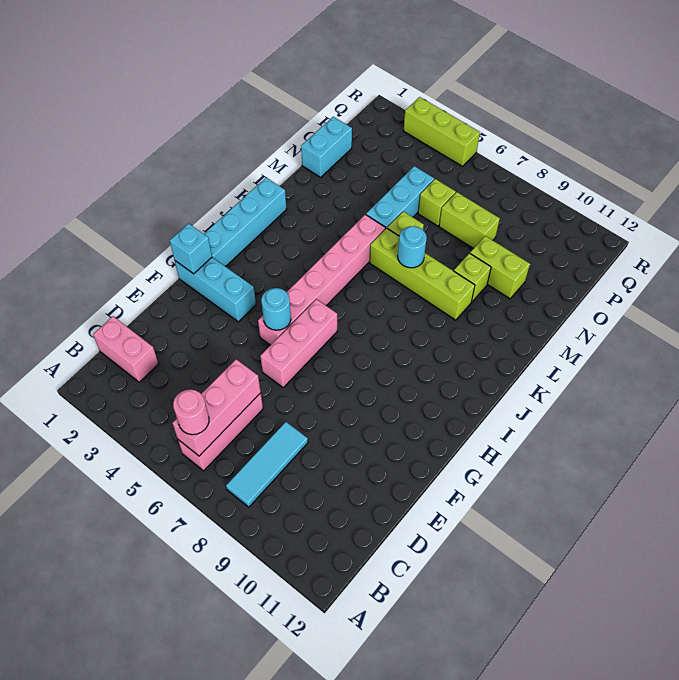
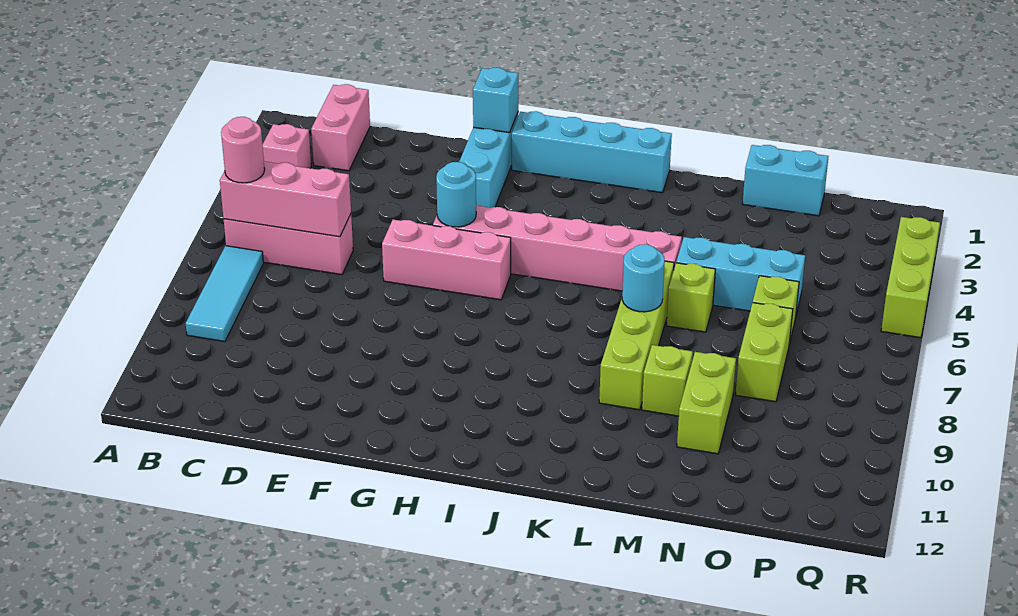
none -> pink brick B3 level 1
cyan tile B8:D8 level 1 -> cyan tile B7:B9 level 1

